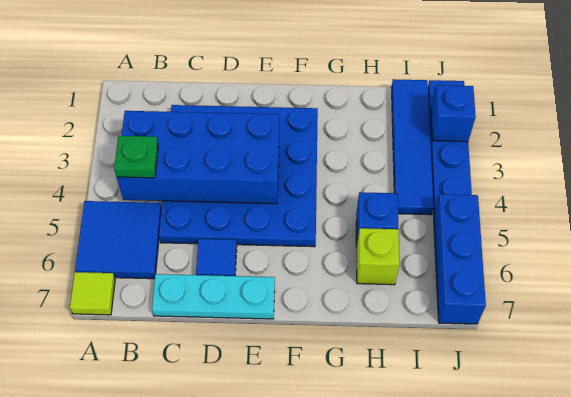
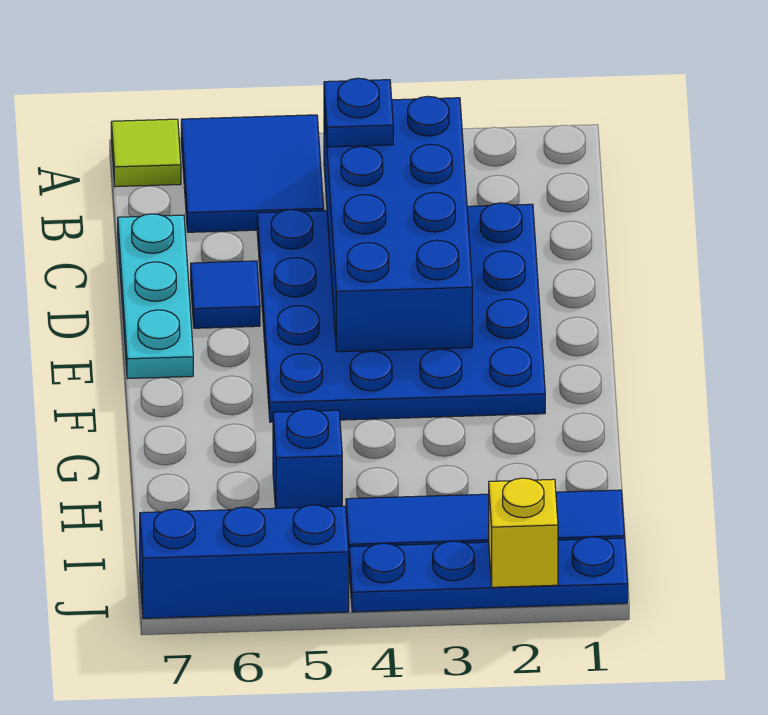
green plate B4 level 3 -> blue plate B4 level 3
lime brick H6 level 1 -> none
blue brick J2 level 2 -> yellow brick J2 level 2

